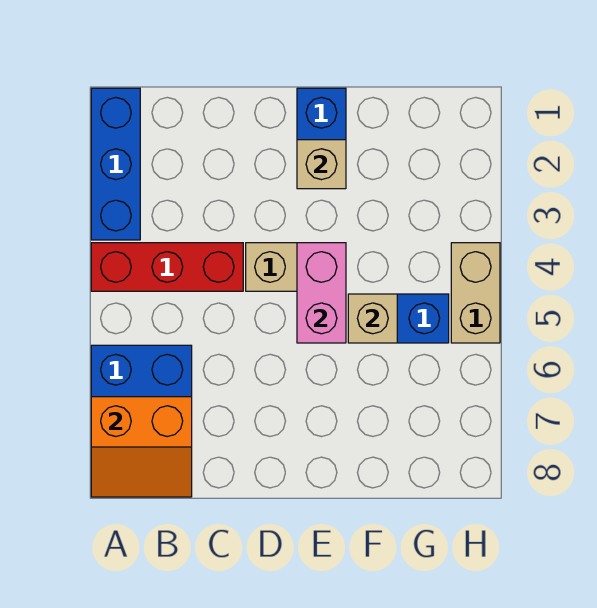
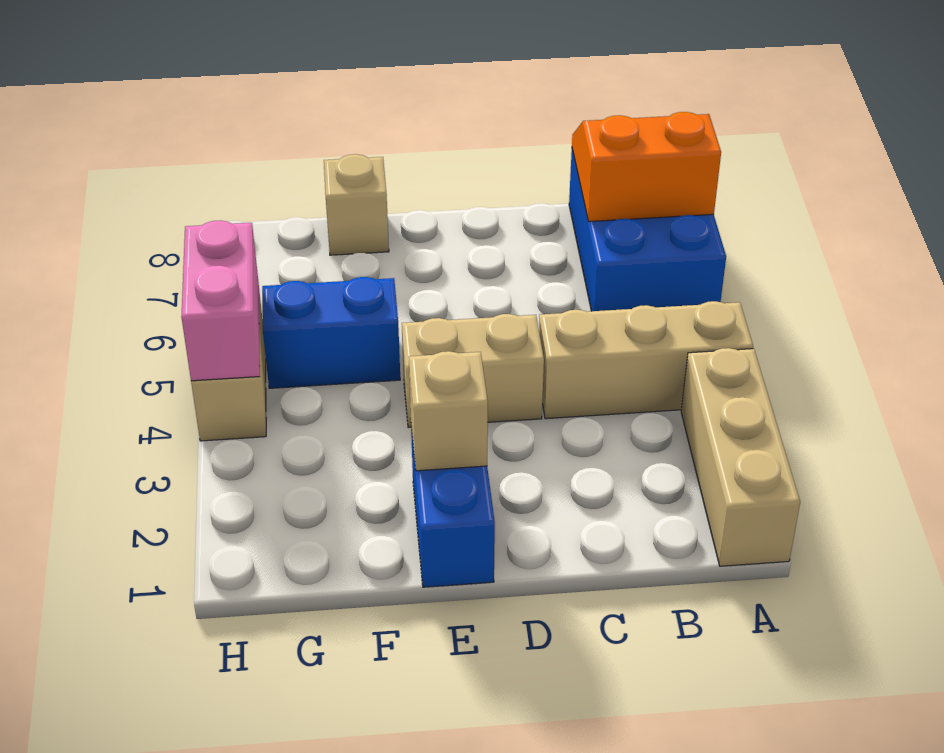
blue brick A1:A3 level 1 -> tan brick A1:A3 level 1
red brick A4:C4 level 1 -> tan brick A4:C4 level 1
pink brick E4:E5 level 2 -> pink brick H4:H5 level 2
tan brick F5 level 2 -> tan brick F8 level 1

